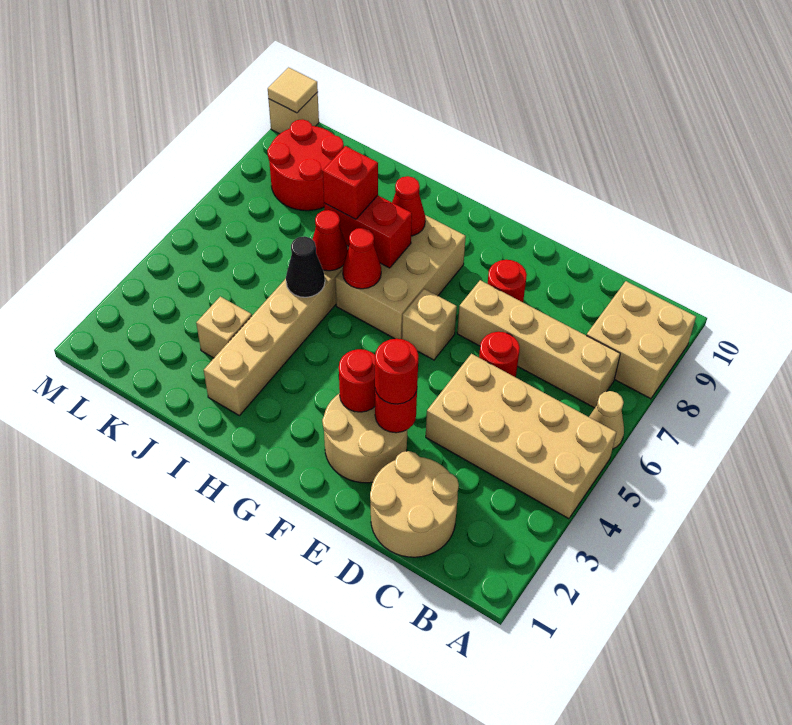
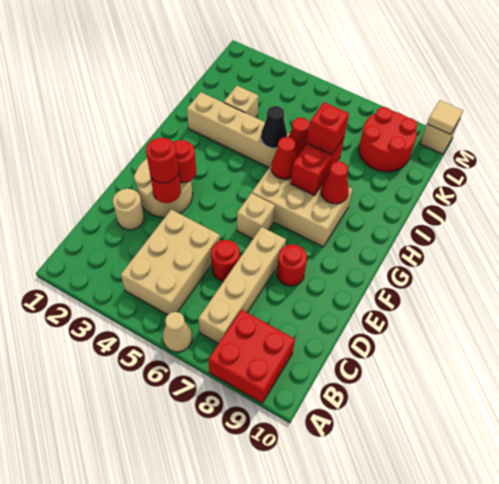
tan brick A4:D5 level 1 -> tan brick B4:D5 level 1
tan brick A8:B9 level 1 -> red brick A8:B9 level 1
tan round brick C1:D2 level 1 -> tan round brick D2 level 1

